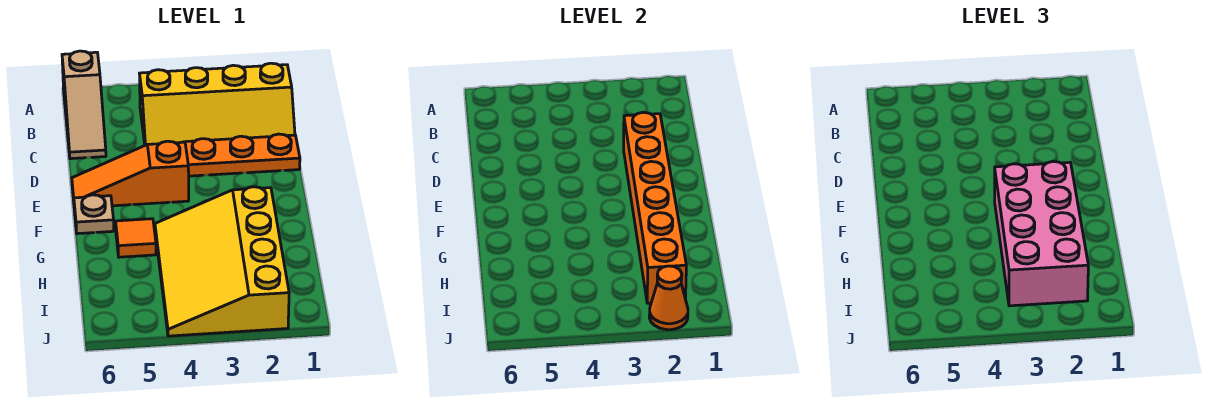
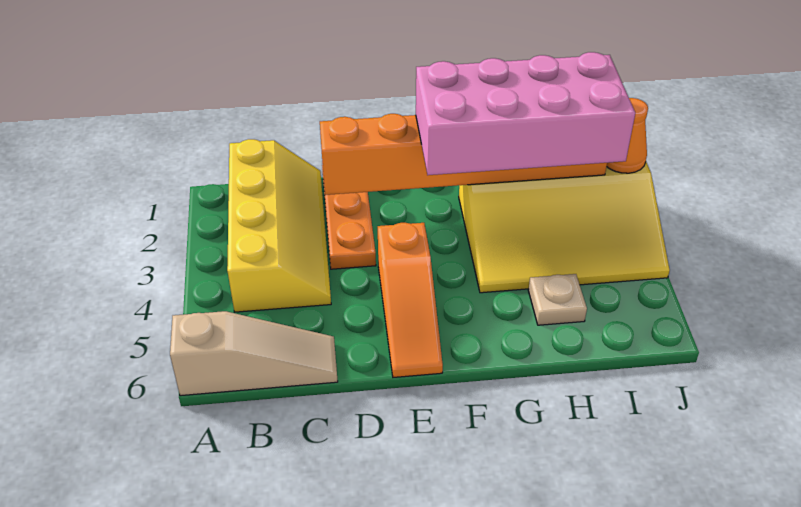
tan plate F6 level 1 -> tan plate H5 level 1
orange tile G5 level 1 -> none

